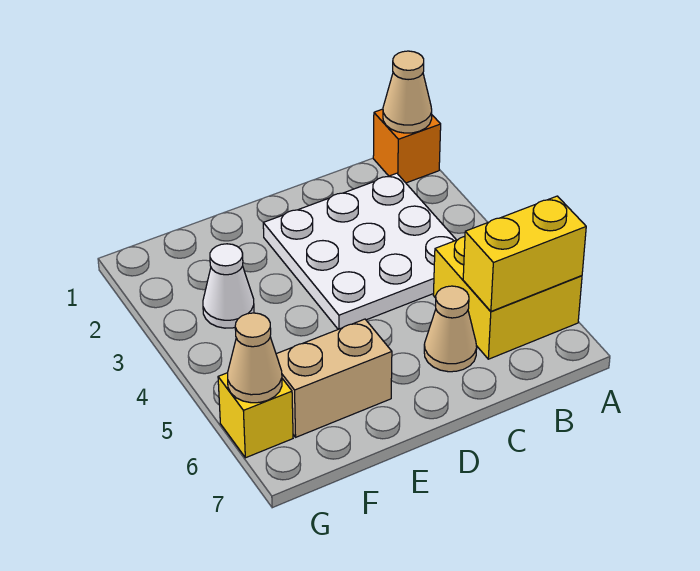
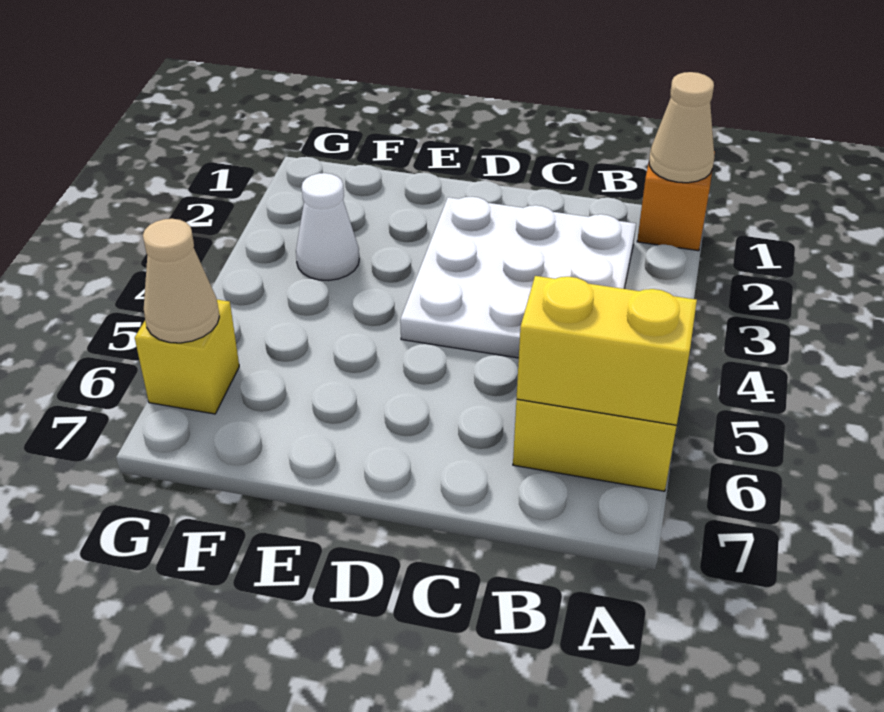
tan cone C6 level 1 -> none
tan brick E6:F6 level 1 -> none

